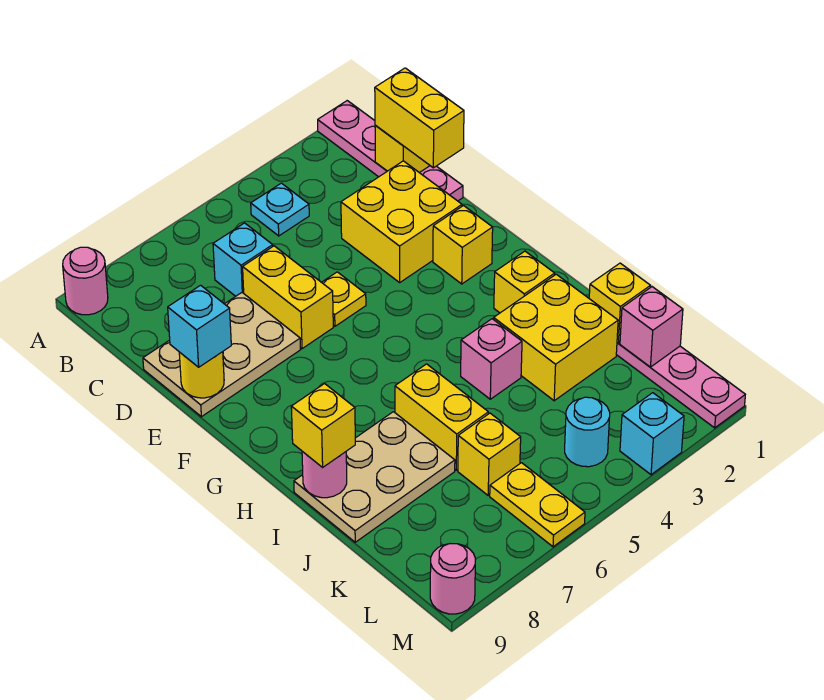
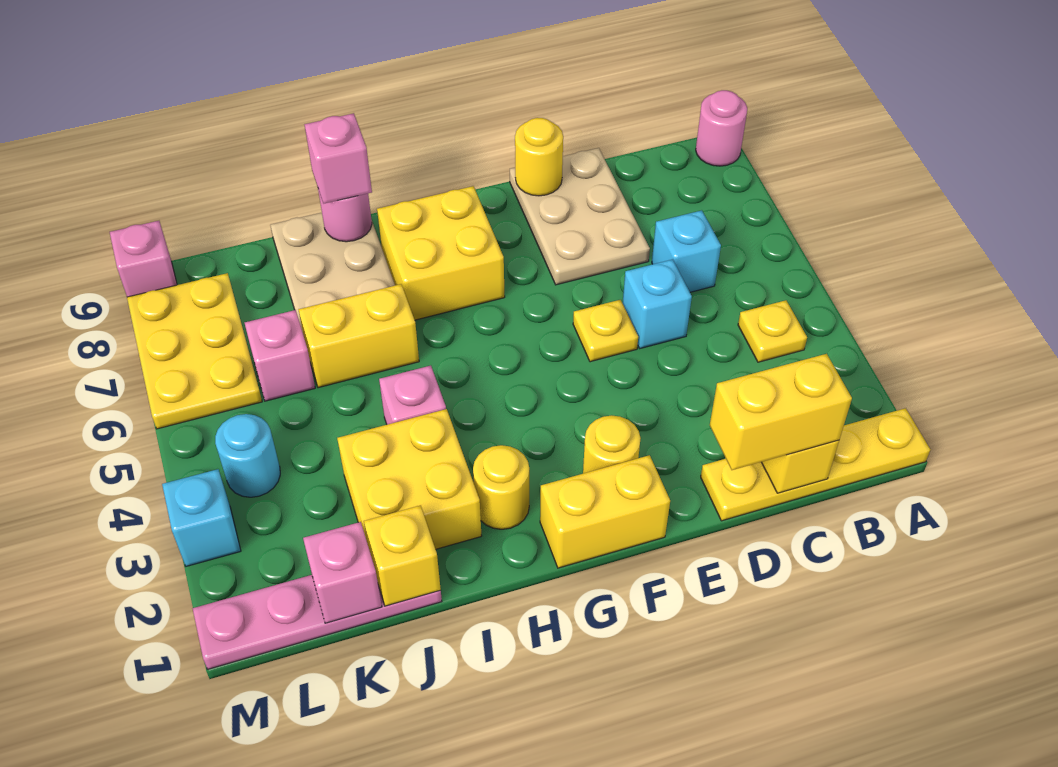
pink plate A1:D1 level 1 -> yellow plate A1:D1 level 1
cyan plate B4 level 1 -> yellow plate B4 level 1
yellow brick D2:E3 level 1 -> yellow brick G7:H8 level 1
yellow brick D6:E6 level 1 -> yellow brick F1:G1 level 1
cyan brick E9 level 3 -> cyan brick D5 level 1
yellow brick F2 level 1 -> yellow round brick F2 level 1
yellow brick H2 level 1 -> yellow round brick H2 level 1
yellow brick I9 level 3 -> pink brick I9 level 3
yellow brick K6 level 1 -> pink brick K6 level 1
yellow plate L6:M6 level 1 -> yellow plate L6:M8 level 1
pink round brick M9 level 1 -> pink brick M9 level 1

